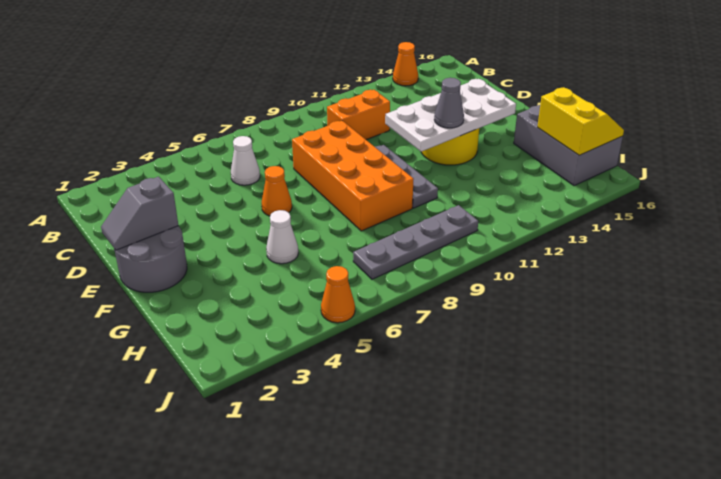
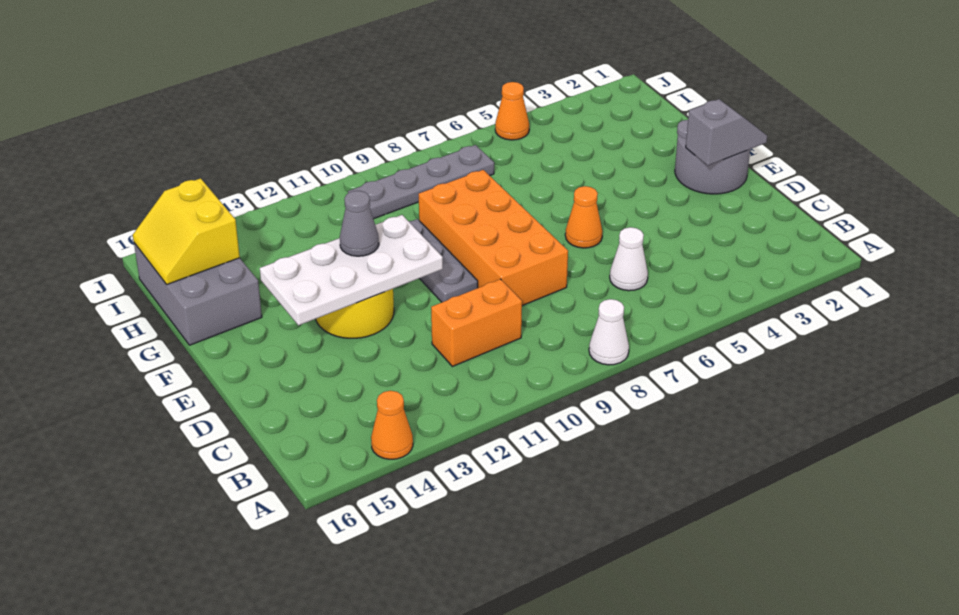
white cone G5 level 1 -> white cone A8 level 1

